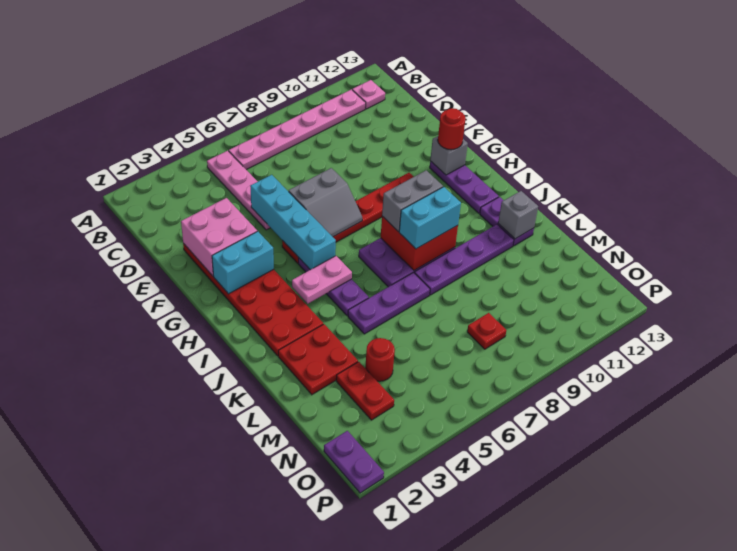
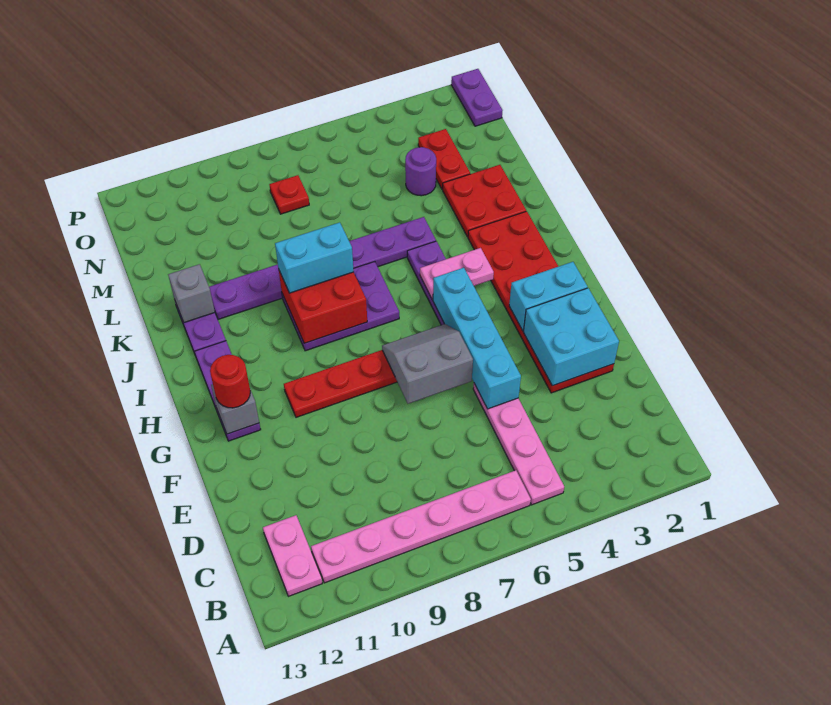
pink plate B12 level 1 -> pink plate B12:C12 level 1
pink brick E2:F3 level 2 -> cyan brick E2:F3 level 2
grey brick I8:I9 level 3 -> none
red round brick M4 level 1 -> purple round brick M4 level 1

